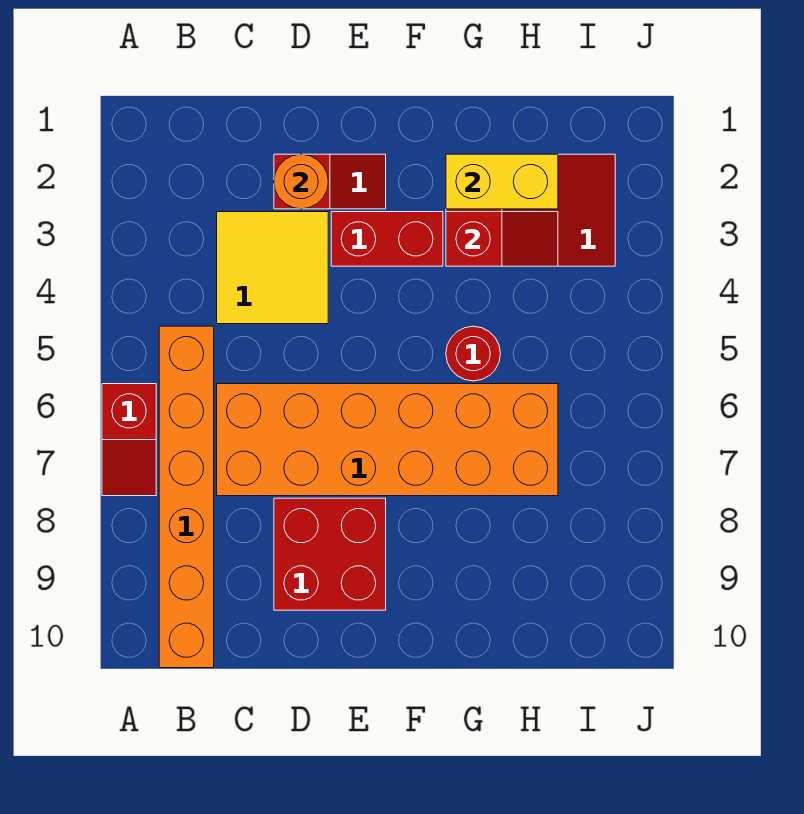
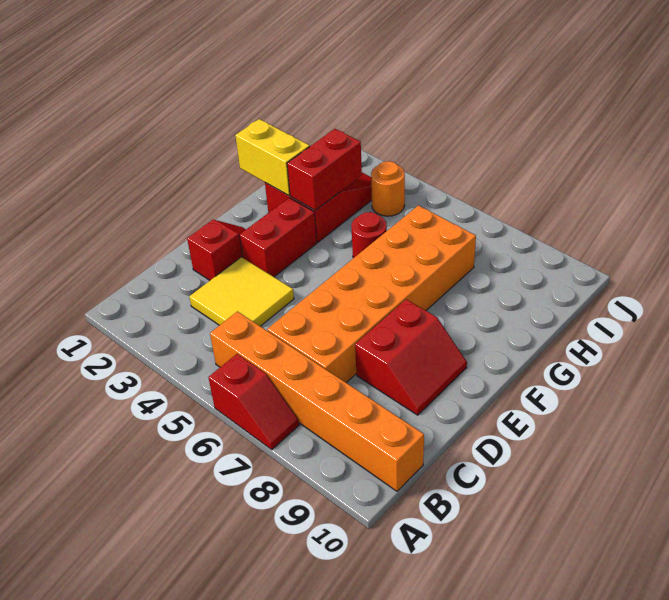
orange round brick D2 level 2 -> orange round brick I4 level 1
red brick D8:E9 level 1 -> red slope D8:E9 level 1 top 8
yellow brick G2:H2 level 2 -> yellow brick G1:G2 level 2
red slope G3:H3 level 2 top G -> red brick G3:H3 level 2

